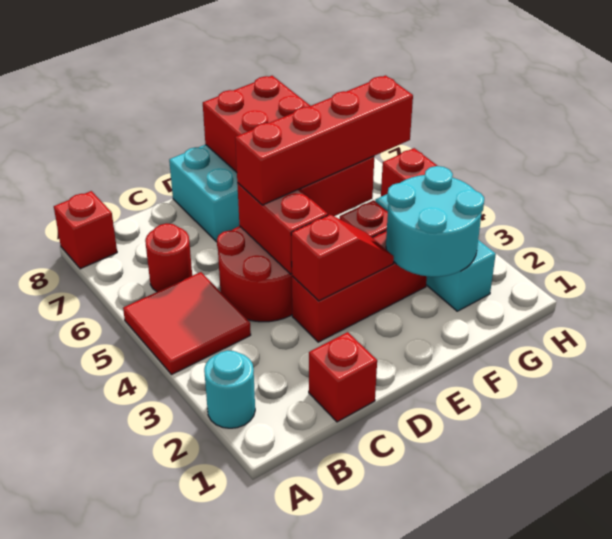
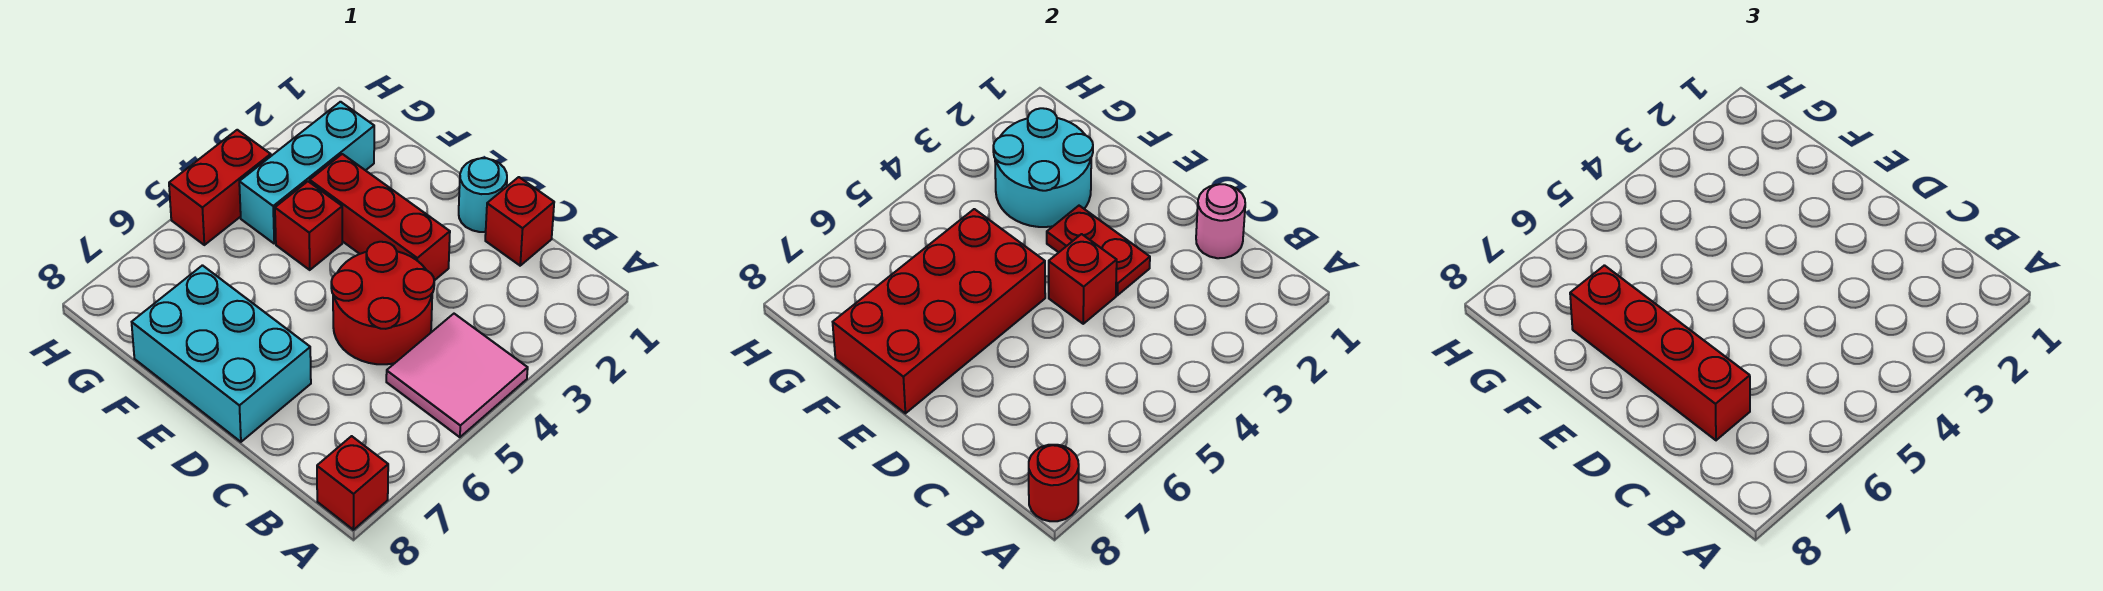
cyan round brick A2 level 1 -> cyan round brick D1 level 1
red tile A4:B5 level 1 -> pink tile A4:B5 level 1
red round brick B6 level 1 -> red round brick A8 level 2
none -> pink round brick C1 level 2
red slope D3:E3 level 2 top D -> red plate D3:E3 level 2
red brick D4:D5 level 2 -> red brick D4 level 2
red brick D5:G5 level 3 -> red brick C7:F7 level 3

